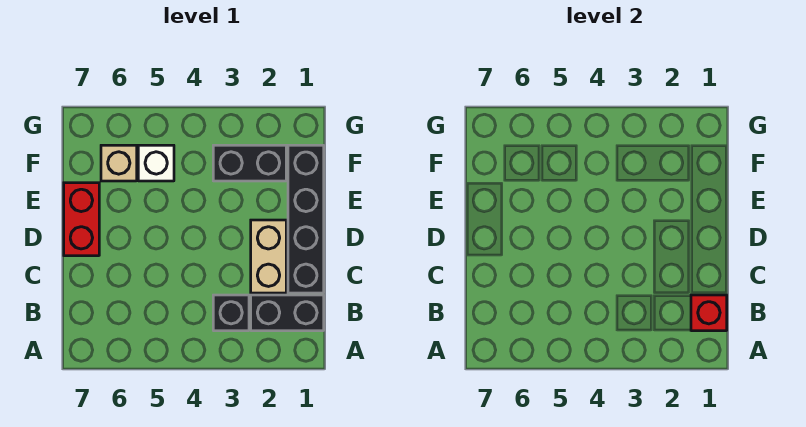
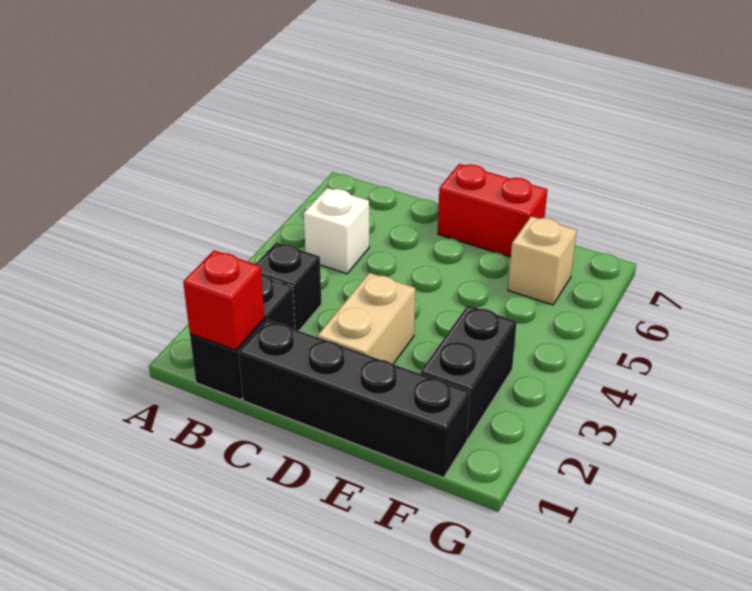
tan brick C2:D2 level 1 -> tan brick D2:D3 level 1
white brick F5 level 1 -> white brick B5 level 1

